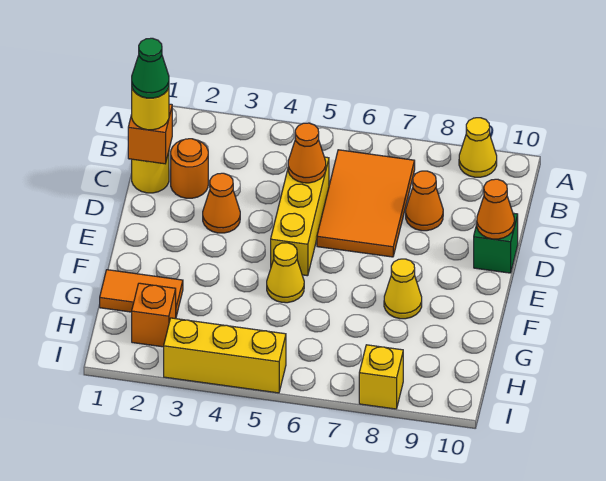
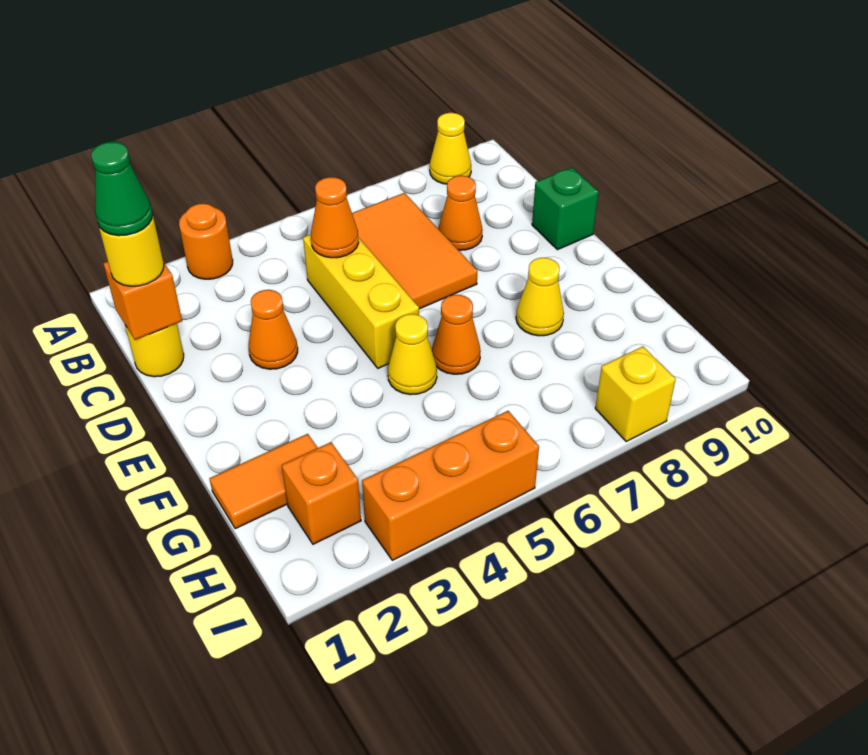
orange round brick C2 level 1 -> orange round brick A3 level 1
orange cone D10 level 2 -> orange cone F6 level 1
yellow brick I3:I5 level 1 -> orange brick I3:I5 level 1

